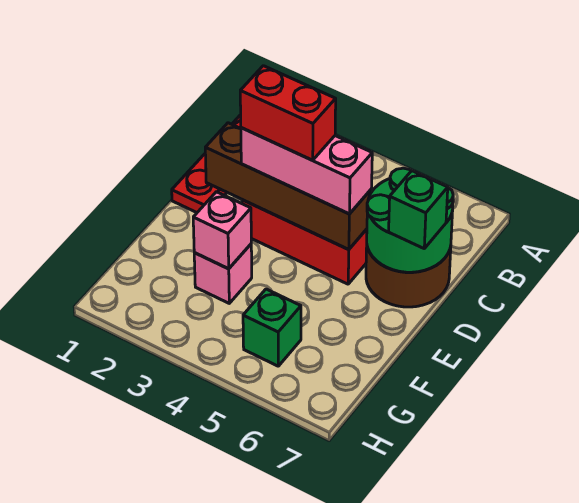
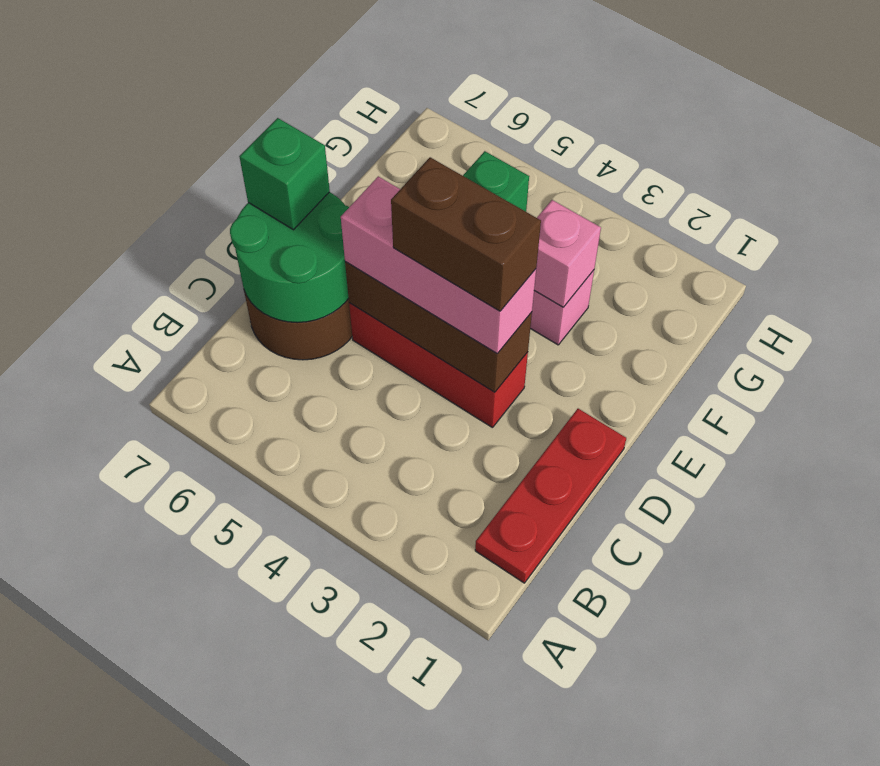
brown brick D2:D5 level 2 -> brown brick D3:D5 level 2
red brick D3:D4 level 4 -> brown brick D3:D4 level 4

